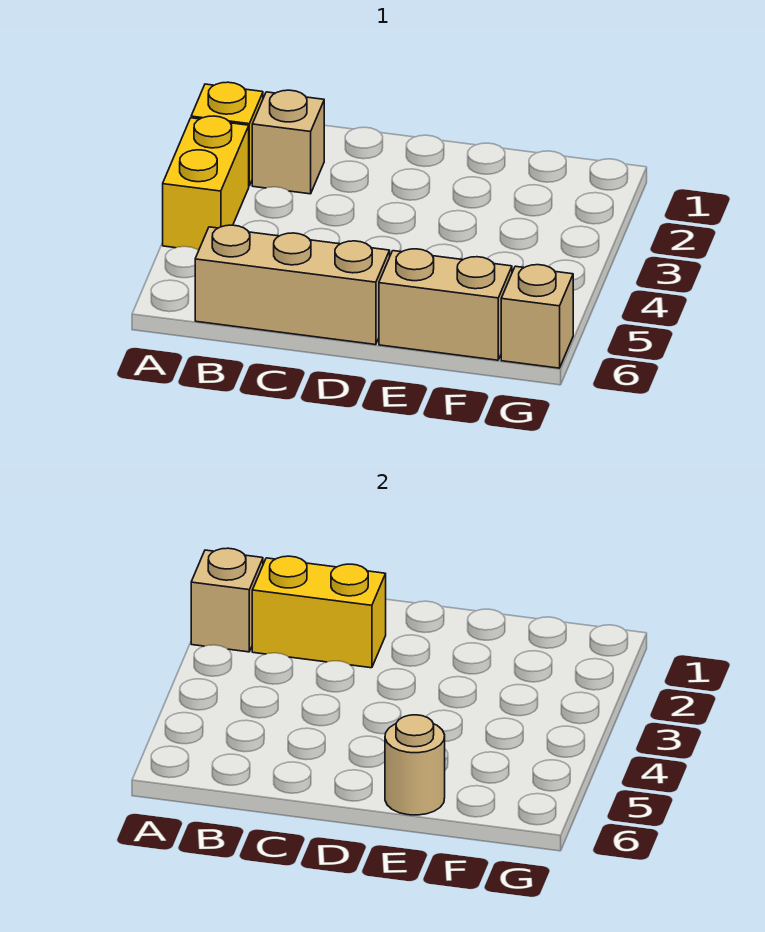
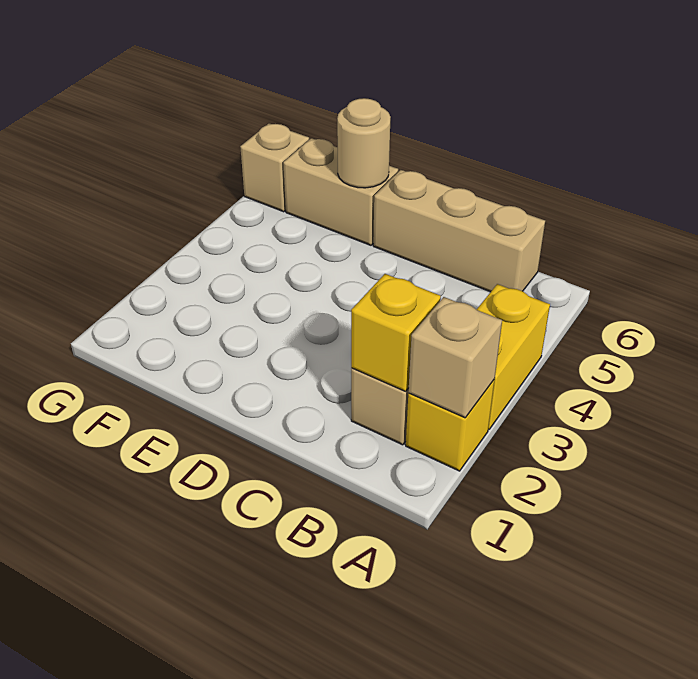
yellow brick B2:C2 level 2 -> yellow brick B2 level 2

